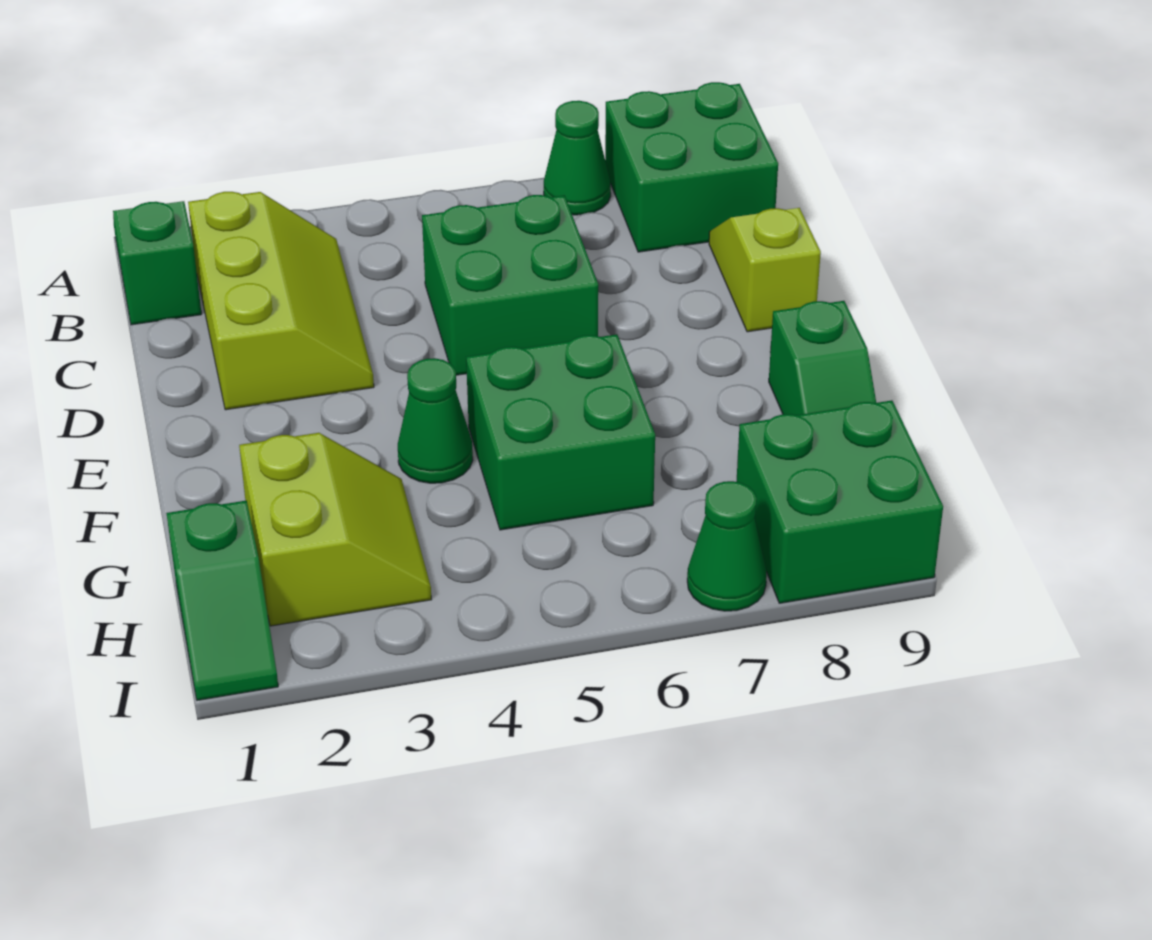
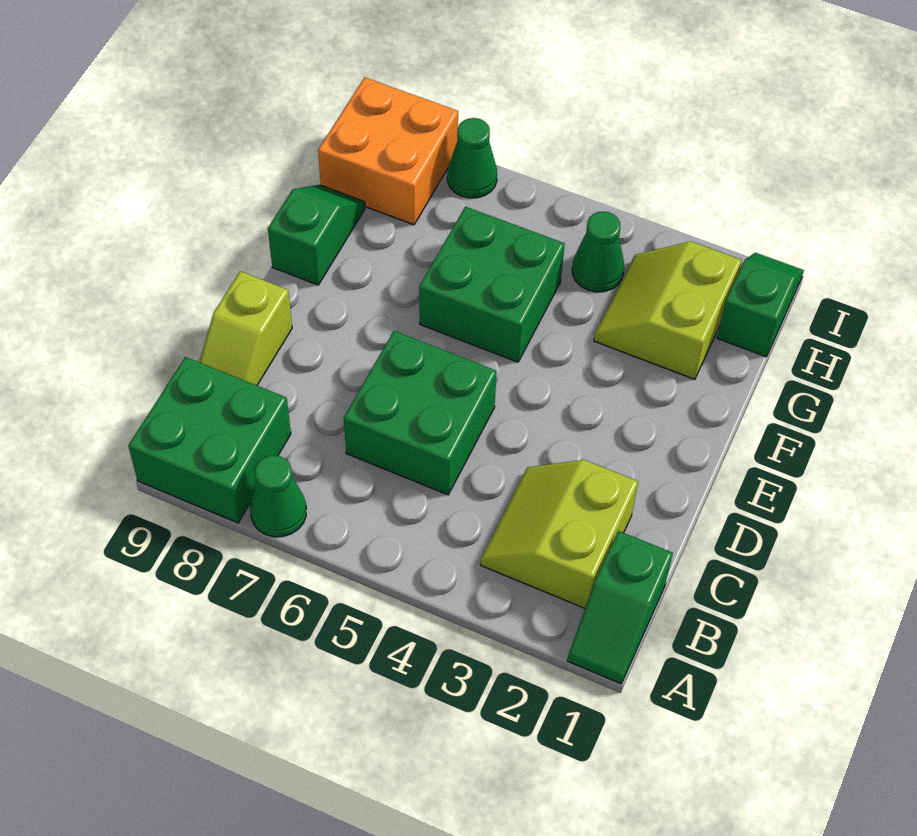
lime slope B2:D3 level 1 top 2 -> lime slope B2:C3 level 1 top 2
green cone F4 level 1 -> green cone H4 level 1
green brick H8:I9 level 1 -> orange brick H8:I9 level 1

